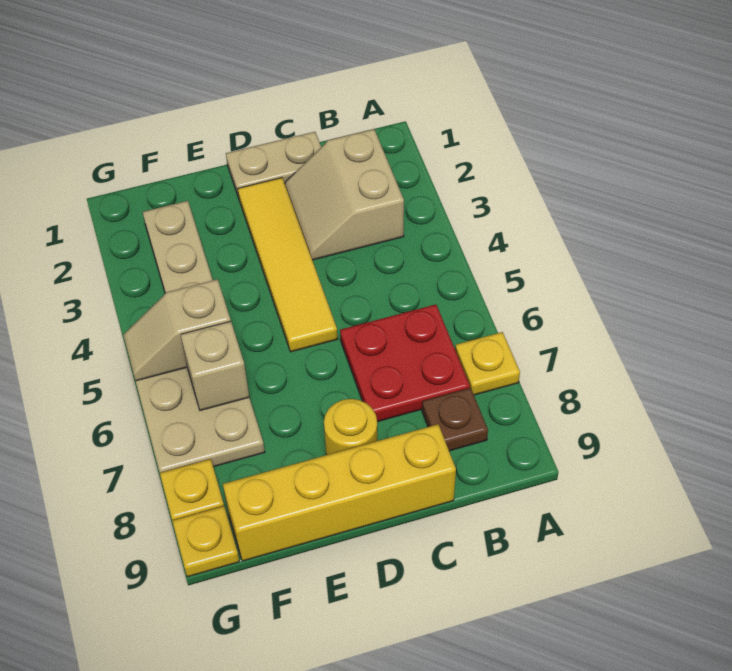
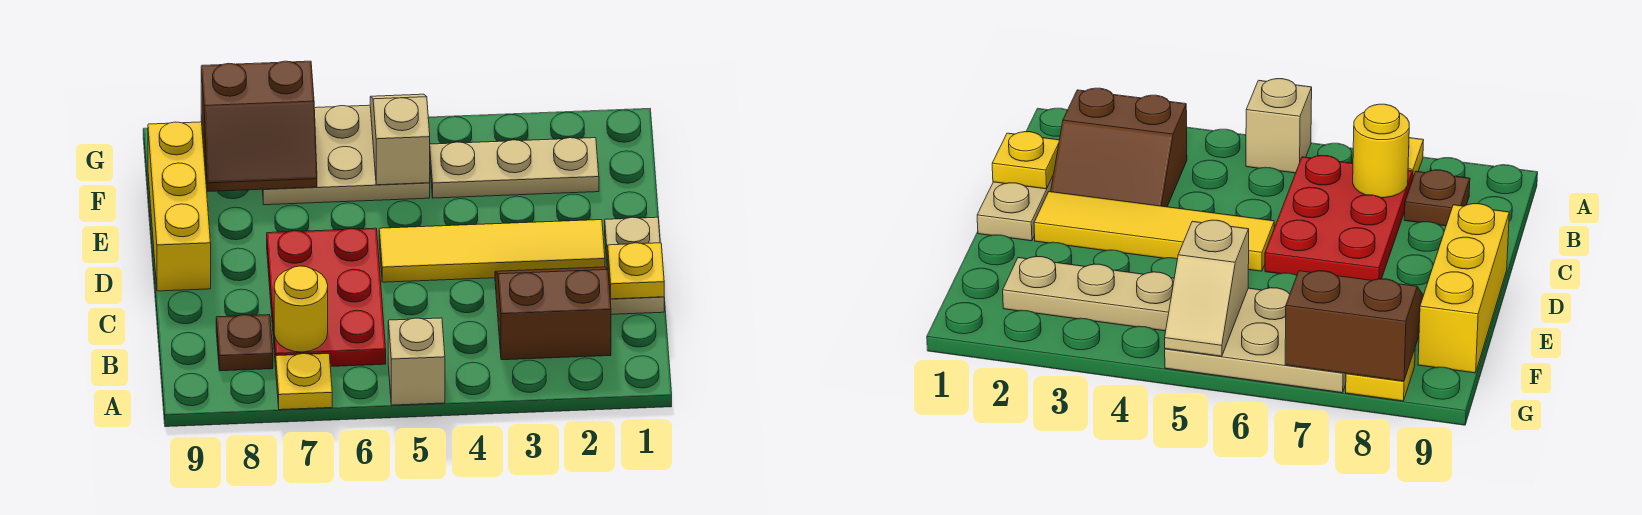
tan slope B2:C3 level 1 top B -> brown slope B2:C3 level 1 top B
red plate B6:C7 level 1 -> red plate B6:D7 level 1
yellow brick C9:F9 level 1 -> yellow brick D9:F9 level 1
yellow round brick D8 level 1 -> yellow round brick B7 level 2
tan brick F6 level 2 -> tan brick A5 level 1
none -> brown slope F7:G8 level 2 top G
yellow plate G9 level 1 -> yellow plate C1 level 2

